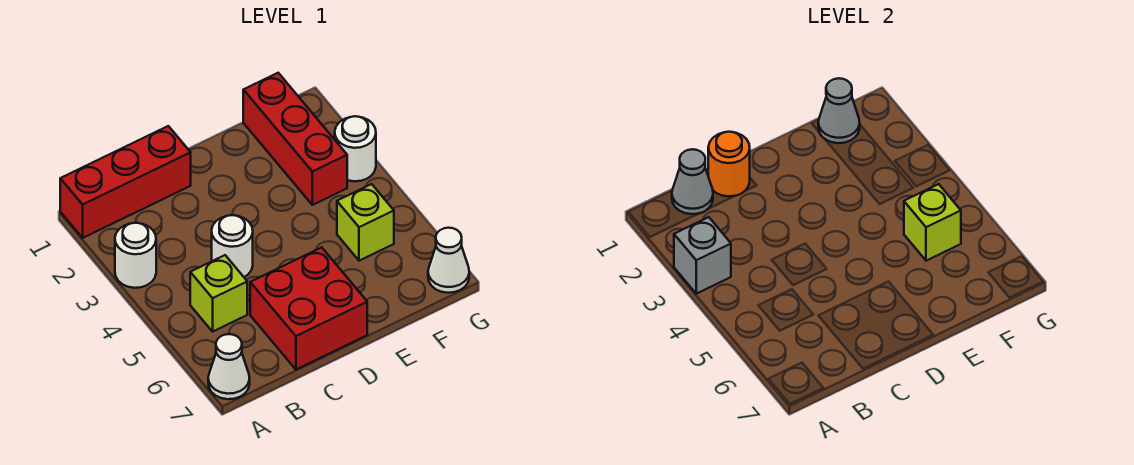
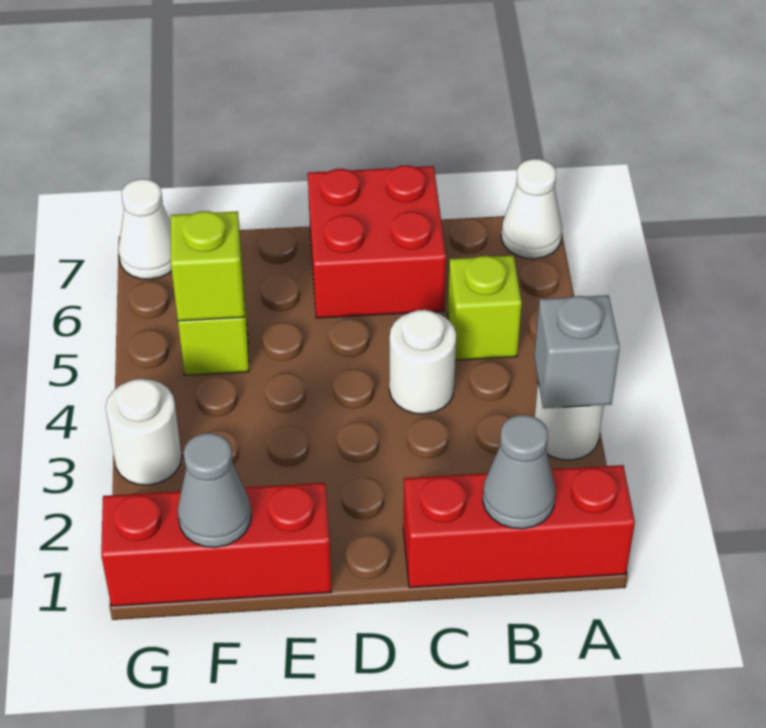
orange round brick C1 level 2 -> none
red brick F1:F3 level 1 -> red brick E1:G1 level 1

